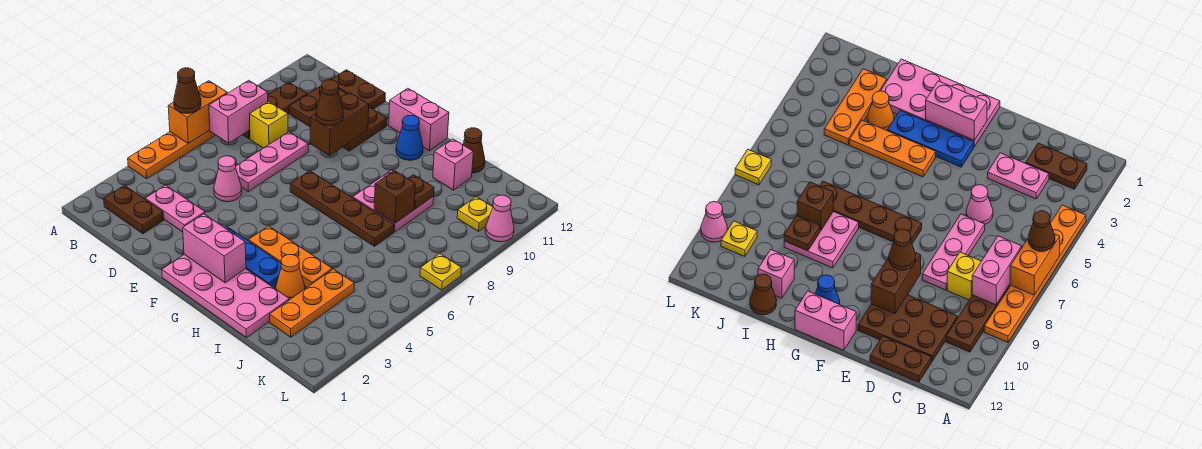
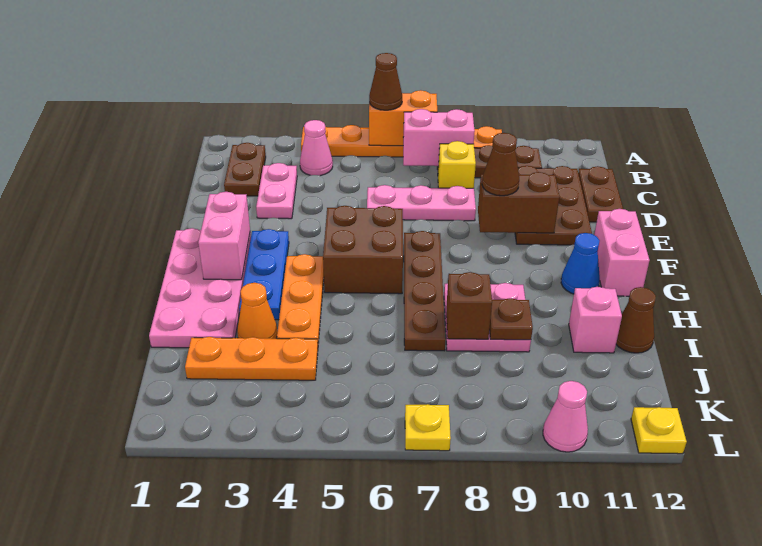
pink cone D5 level 1 -> pink cone B4 level 1
none -> brown brick F5:G6 level 1
yellow plate K10 level 1 -> yellow plate L12 level 1

